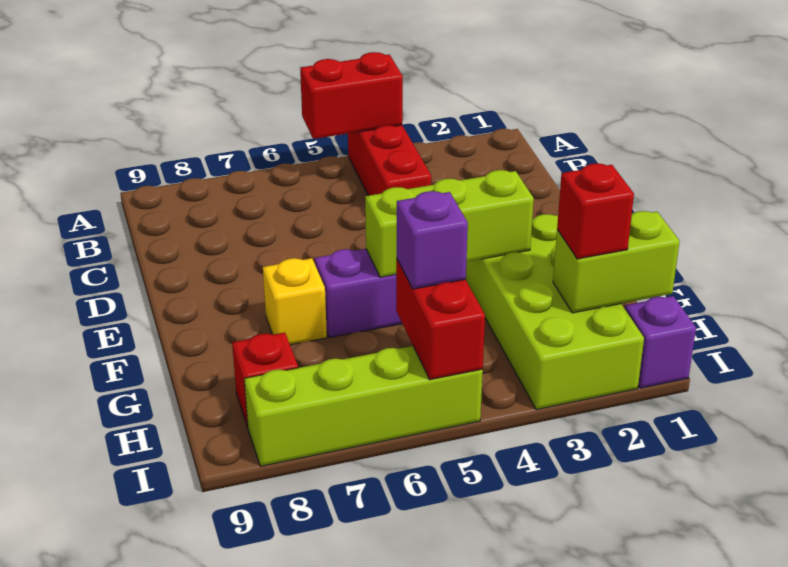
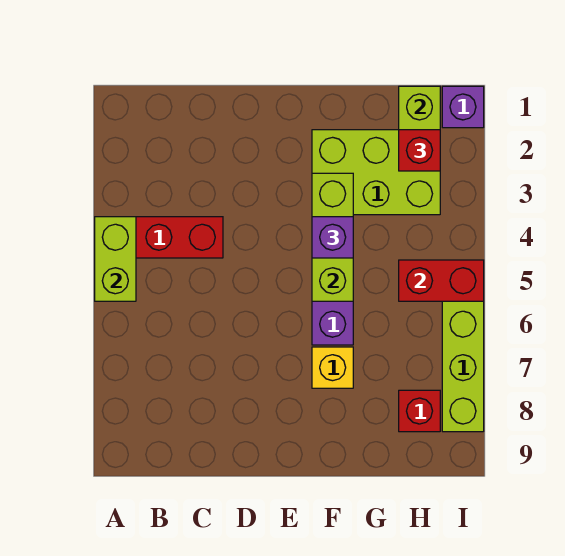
red brick A4:A5 level 2 -> lime brick A4:A5 level 2
lime brick F2:I3 level 1 -> lime brick F2:H3 level 1
purple brick H5 level 3 -> purple brick F4 level 3

